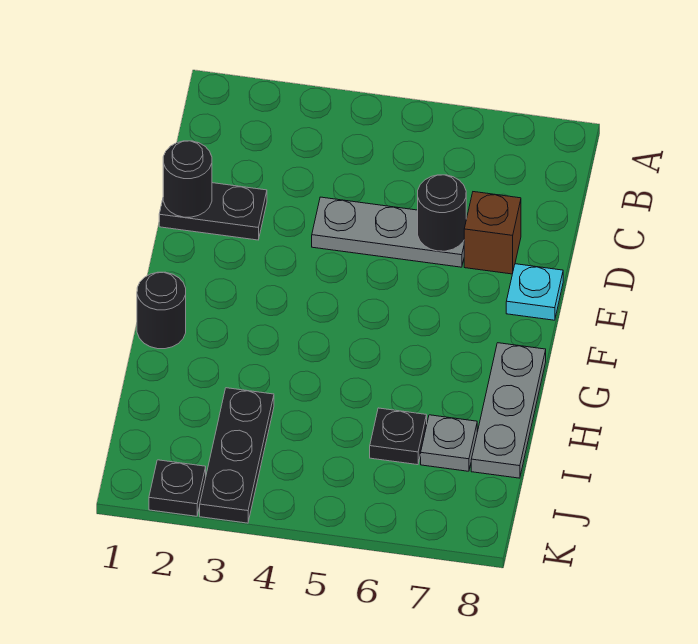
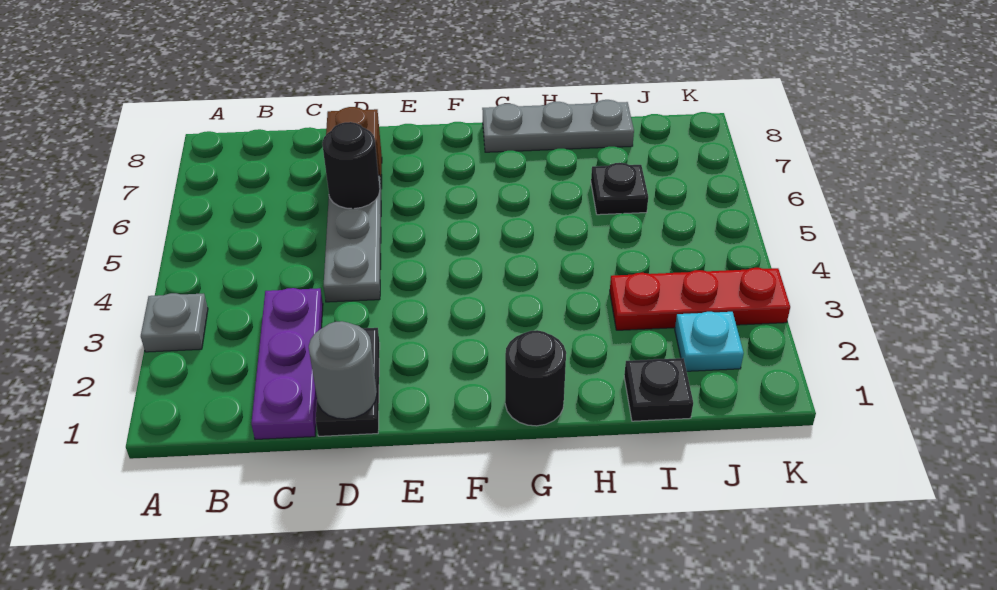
none -> purple plate C1:C3 level 1
black round brick D1 level 2 -> grey round brick D1 level 2
cyan plate E8 level 1 -> cyan plate J2 level 1
black plate I3:K3 level 1 -> red plate I3:K3 level 1
grey plate I7 level 1 -> grey plate A3 level 1
black plate K2 level 1 -> black plate I1 level 1

